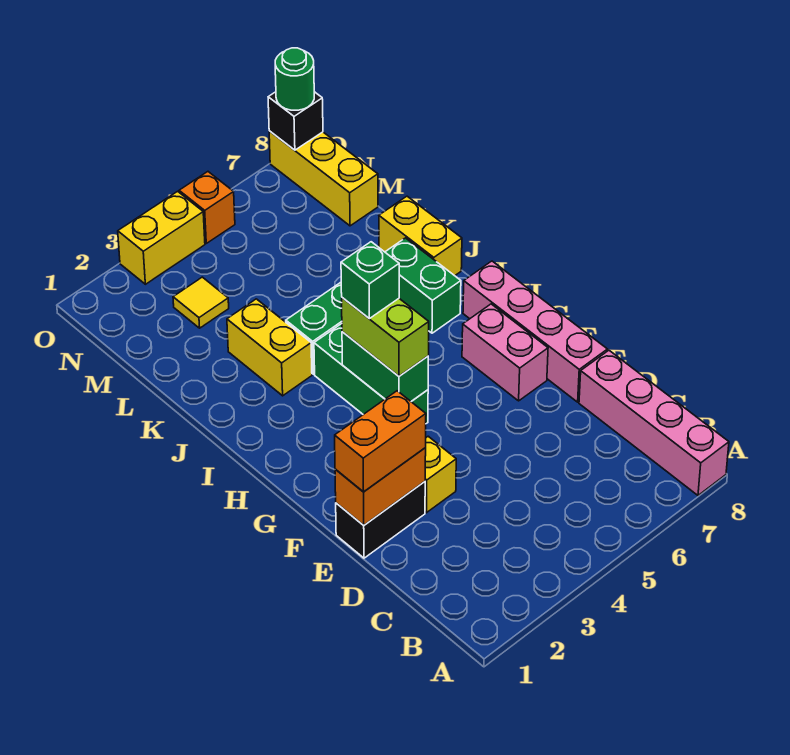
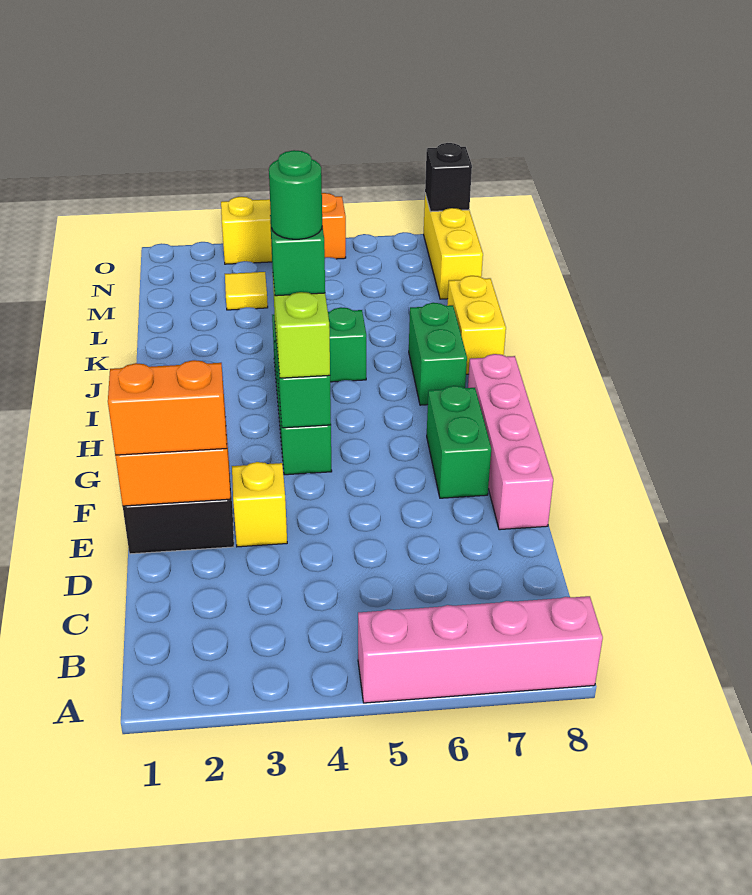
pink brick A8:D8 level 1 -> pink brick A5:A8 level 1
pink brick F7:G7 level 1 -> green brick F7:G7 level 1
yellow brick J3:K3 level 1 -> none
green round brick O8 level 3 -> green round brick H4 level 5

